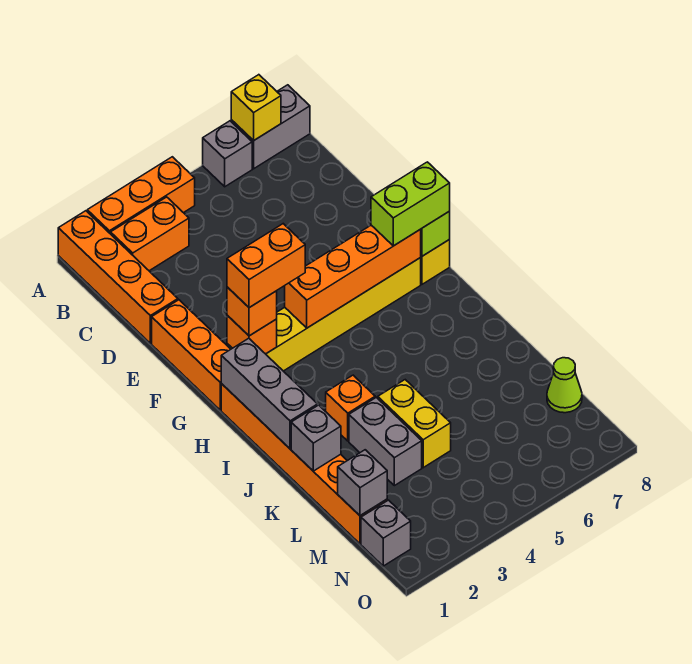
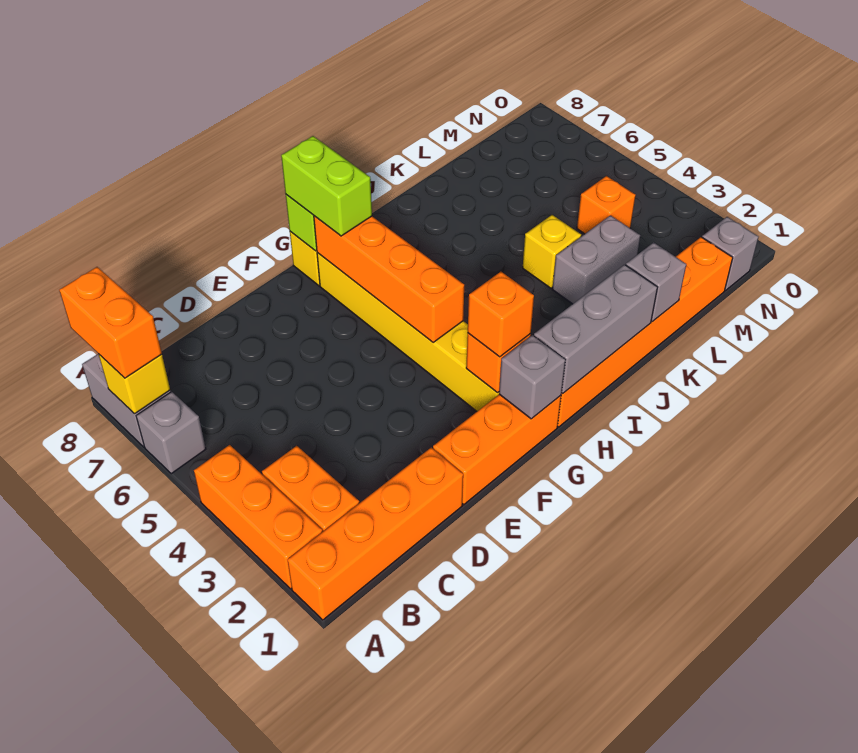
orange brick G2:G3 level 4 -> orange brick A7:A8 level 3
orange brick J3 level 1 -> orange brick M4 level 1
yellow brick K4:L4 level 1 -> yellow brick K4 level 1
grey brick M1 level 2 -> grey brick G1 level 2
lime cone M8 level 1 -> none

